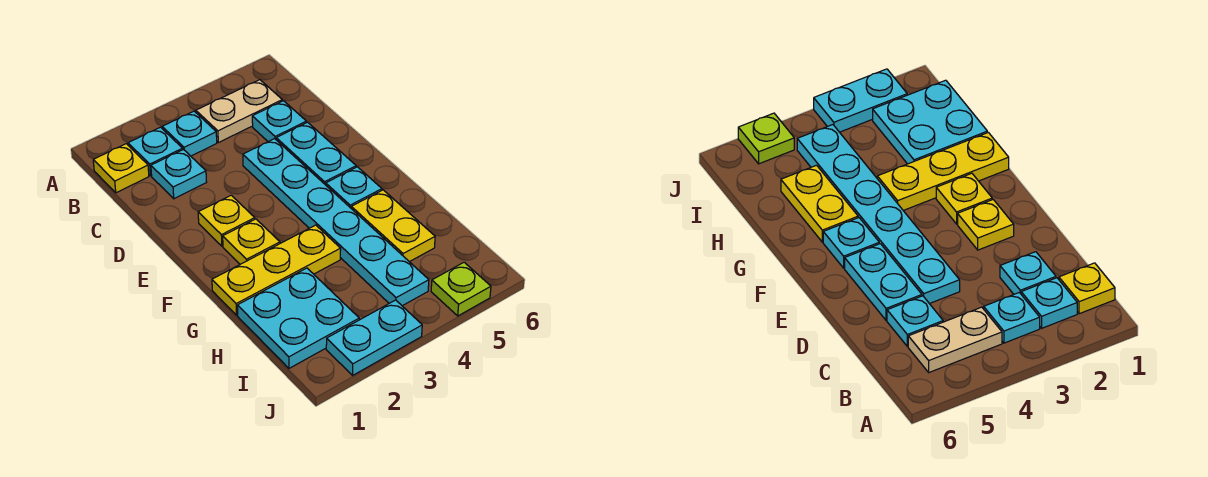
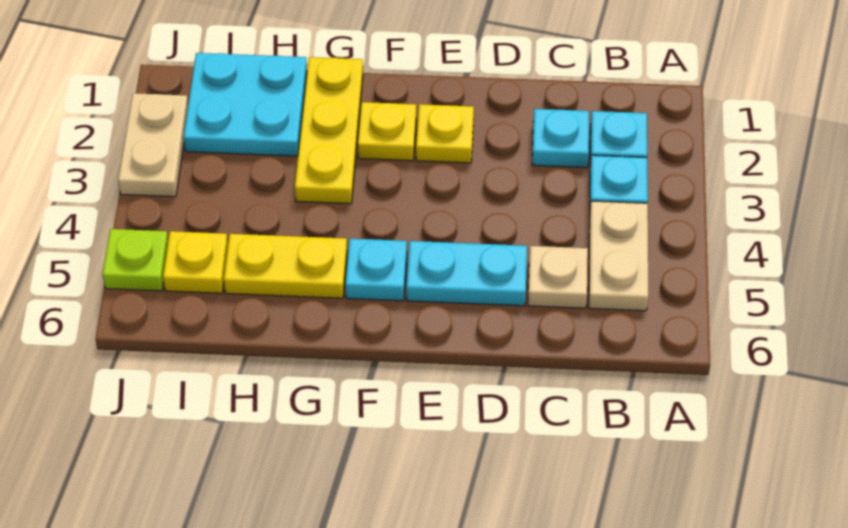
yellow plate B1 level 1 -> yellow plate I5 level 1
cyan plate C5 level 1 -> tan plate C5 level 1
cyan plate D4:I4 level 1 -> none
cyan plate J2:J3 level 1 -> tan plate J2:J3 level 1

